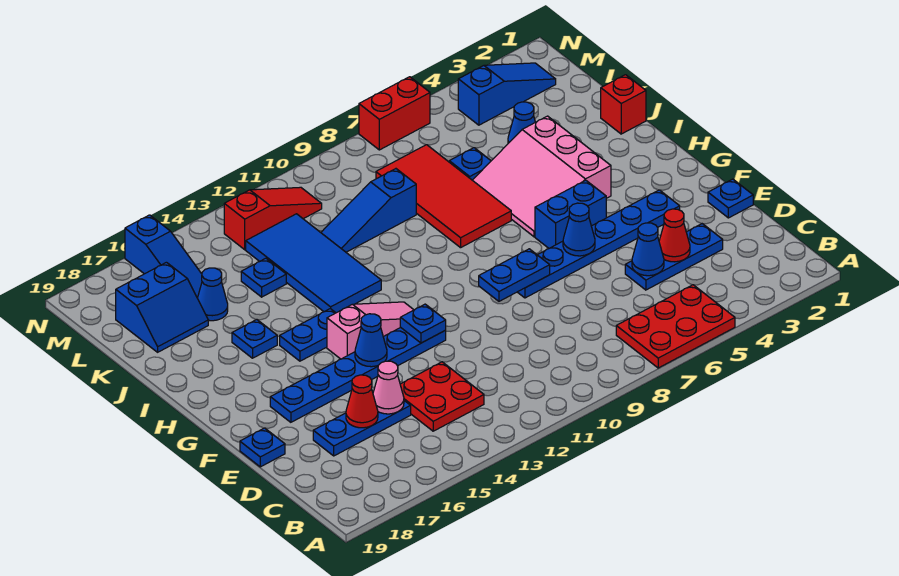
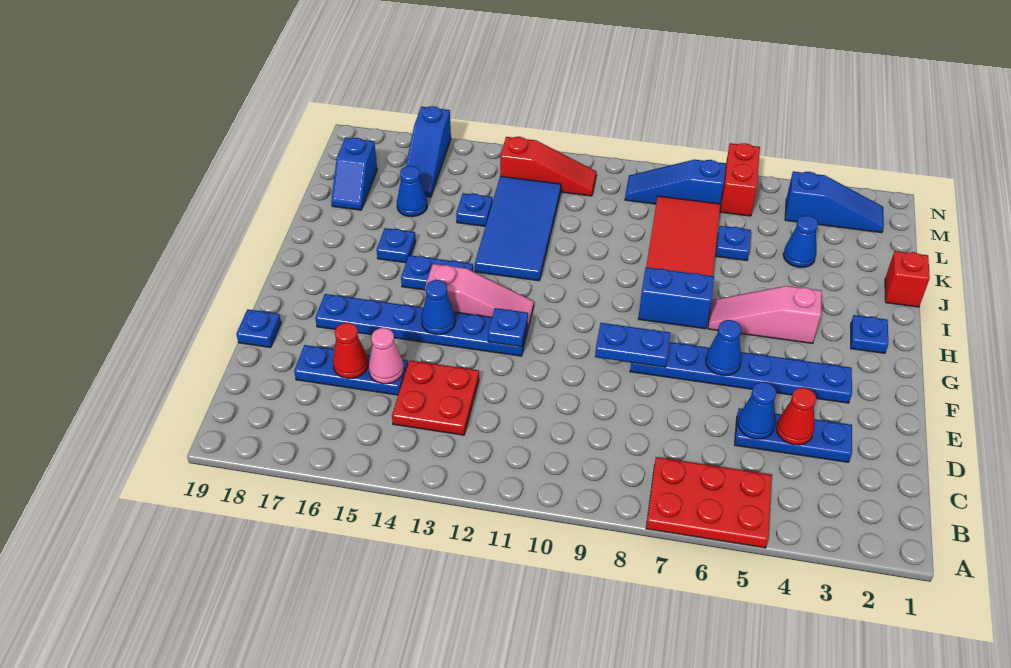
blue plate E1 level 1 -> blue plate H2 level 1
blue brick G5:G6 level 1 -> blue brick H7:H8 level 1
pink slope H4:J6 level 1 top 4 -> pink slope H4:H6 level 1 top 4
blue slope K9:K11 level 1 top 9 -> blue slope M7:M9 level 1 top 7
blue slope K17:L18 level 1 top L -> blue slope K18:L18 level 1 top L
red brick N6:N7 level 1 -> red brick M6:N6 level 1

